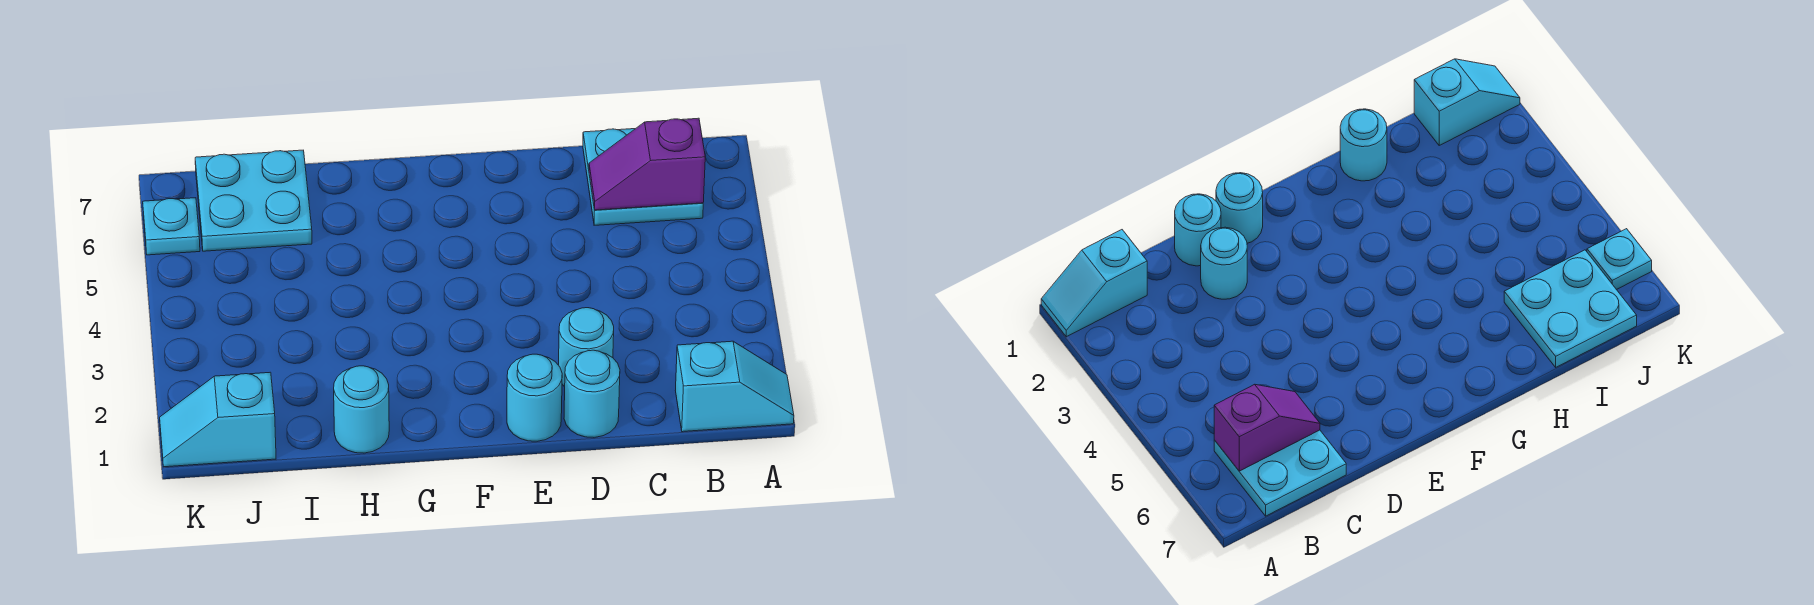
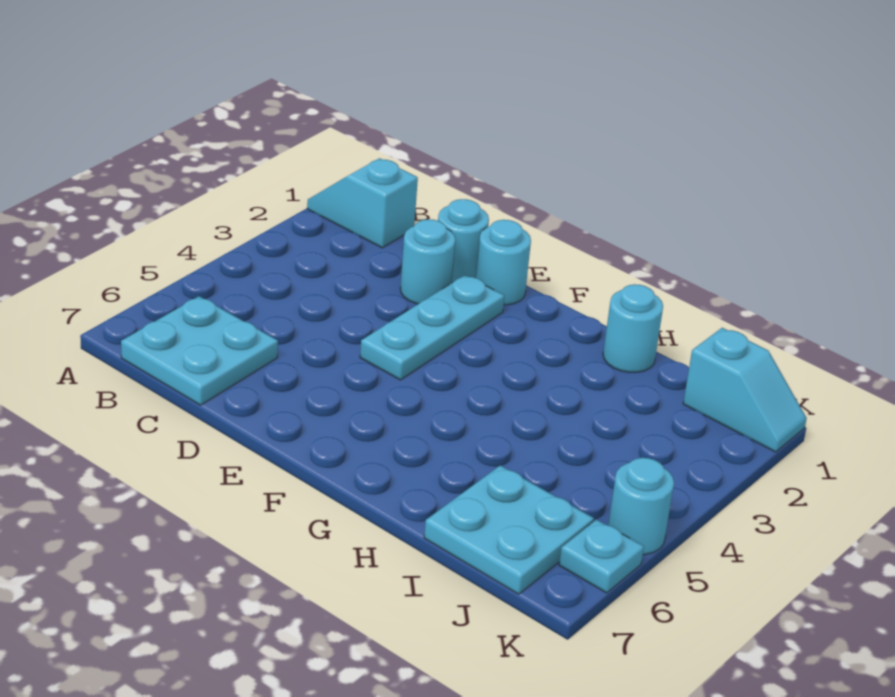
purple slope B6:C6 level 2 top B -> none
none -> cyan plate E2:E4 level 1
none -> cyan round brick K5 level 1

